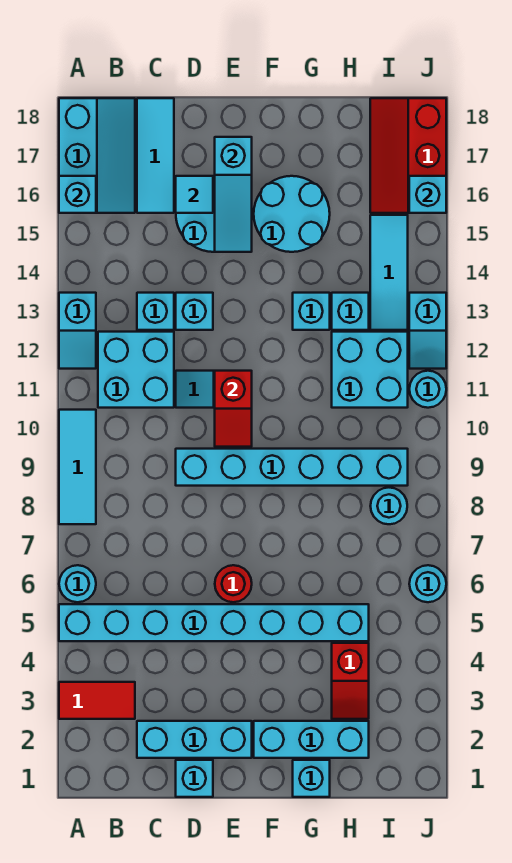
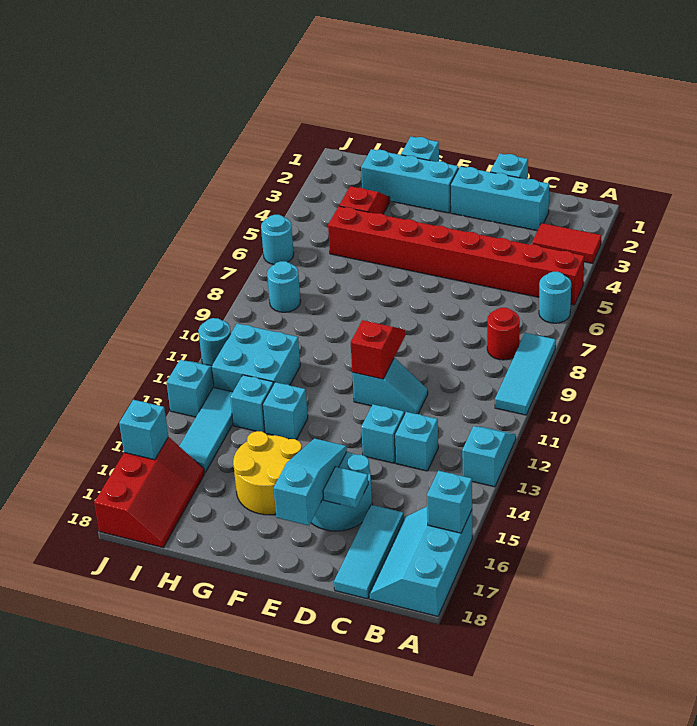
cyan brick A5:H5 level 1 -> red brick A5:H5 level 1
cyan brick B11:C12 level 1 -> none
cyan brick D9:I9 level 1 -> none
red round brick E6 level 1 -> red round brick B8 level 1
cyan round brick F15:G16 level 1 -> yellow round brick F15:G16 level 1

